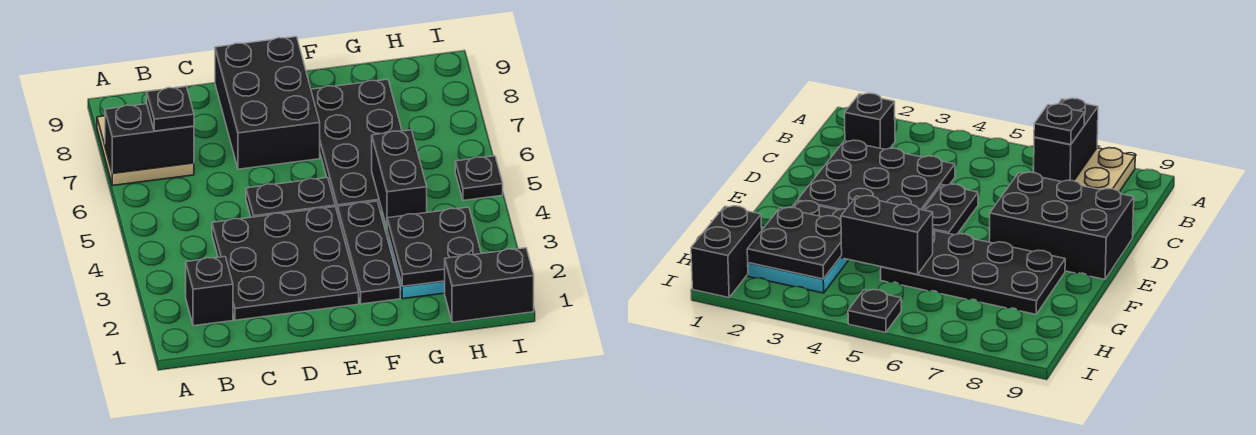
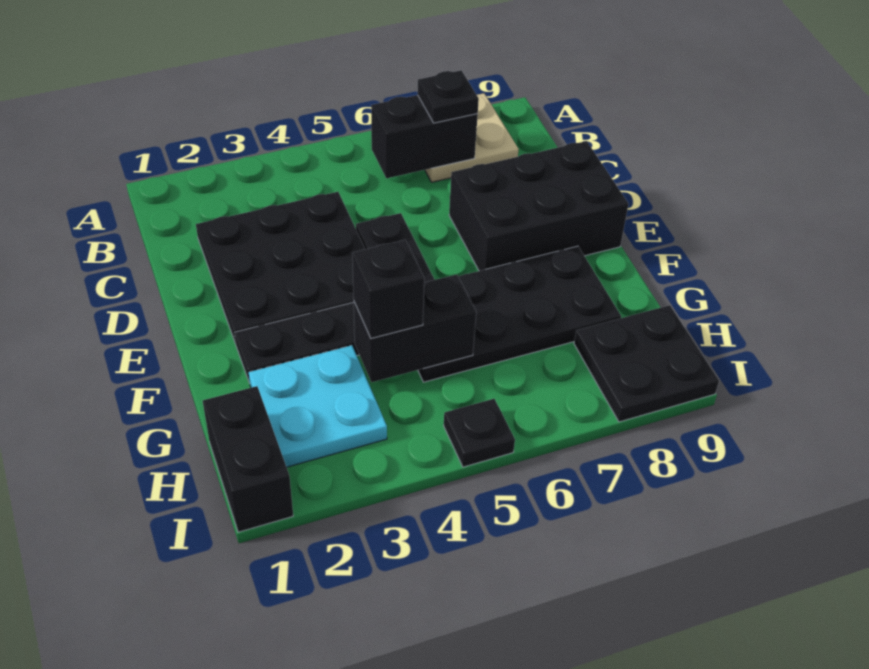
black brick A7:B7 level 2 -> black brick B6:B7 level 2
black brick B2 level 1 -> black brick G4 level 3
black plate G2:H3 level 2 -> black plate H8:I9 level 1

